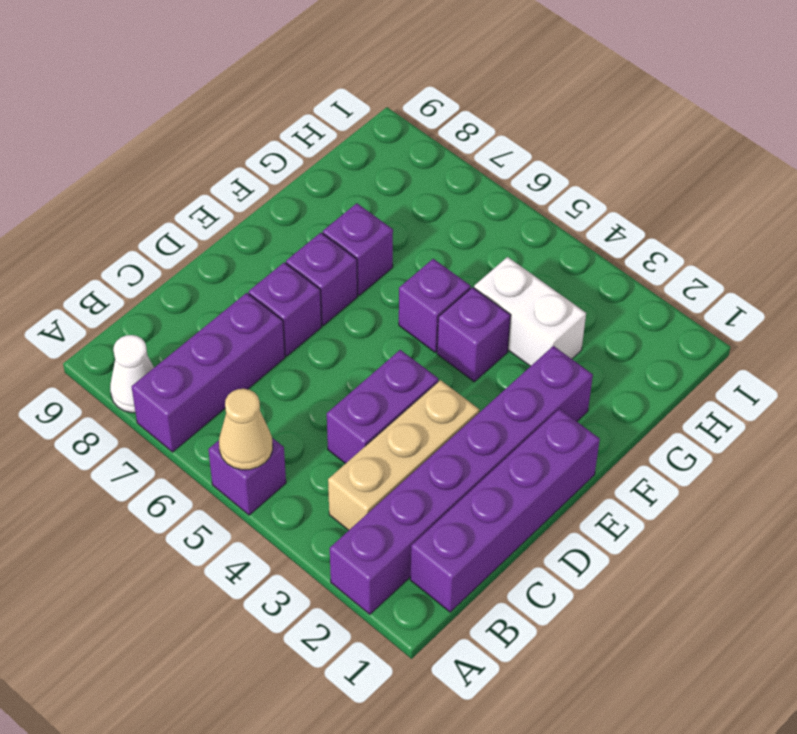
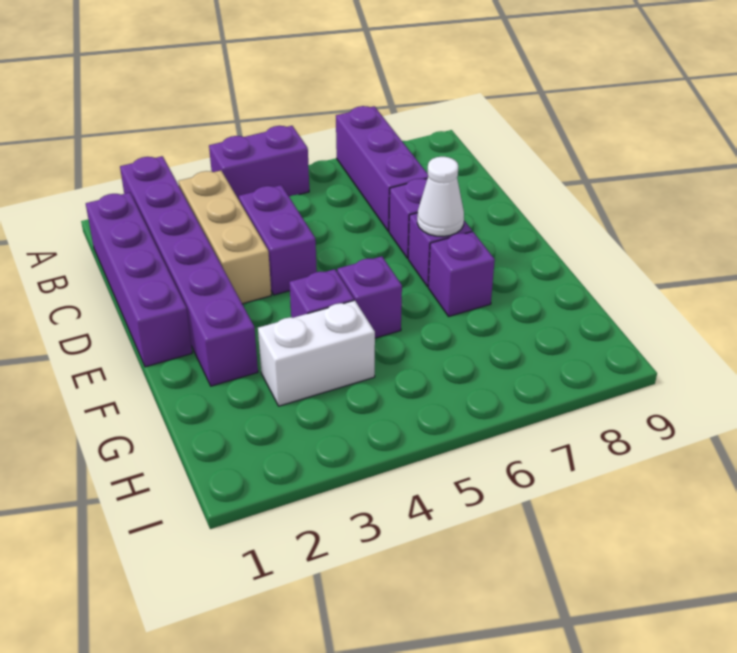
purple brick A5 level 1 -> purple brick A4:A5 level 1
tan cone A5 level 2 -> none
white cone A8 level 1 -> white cone E7 level 2

